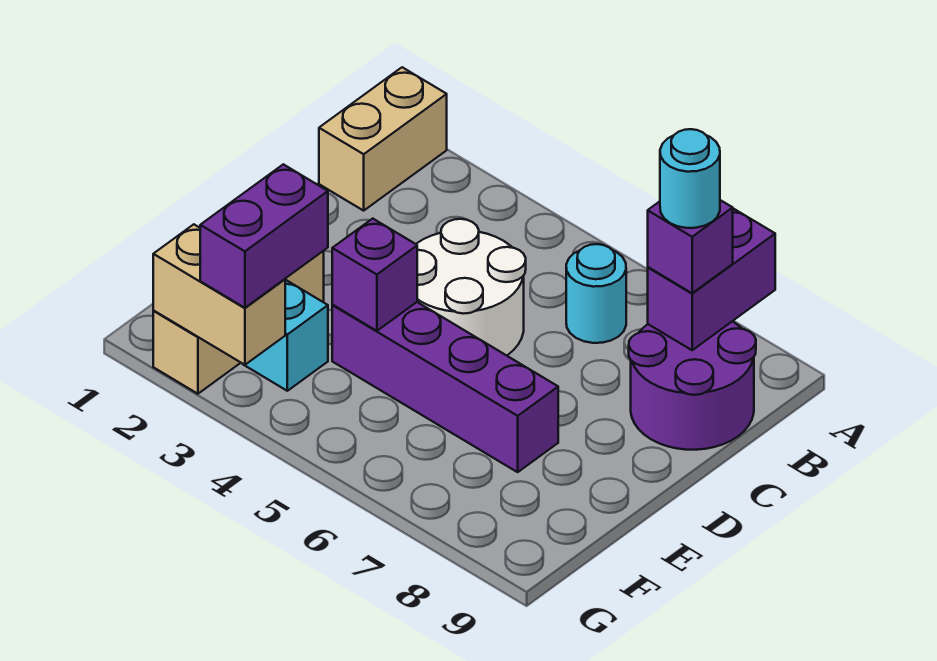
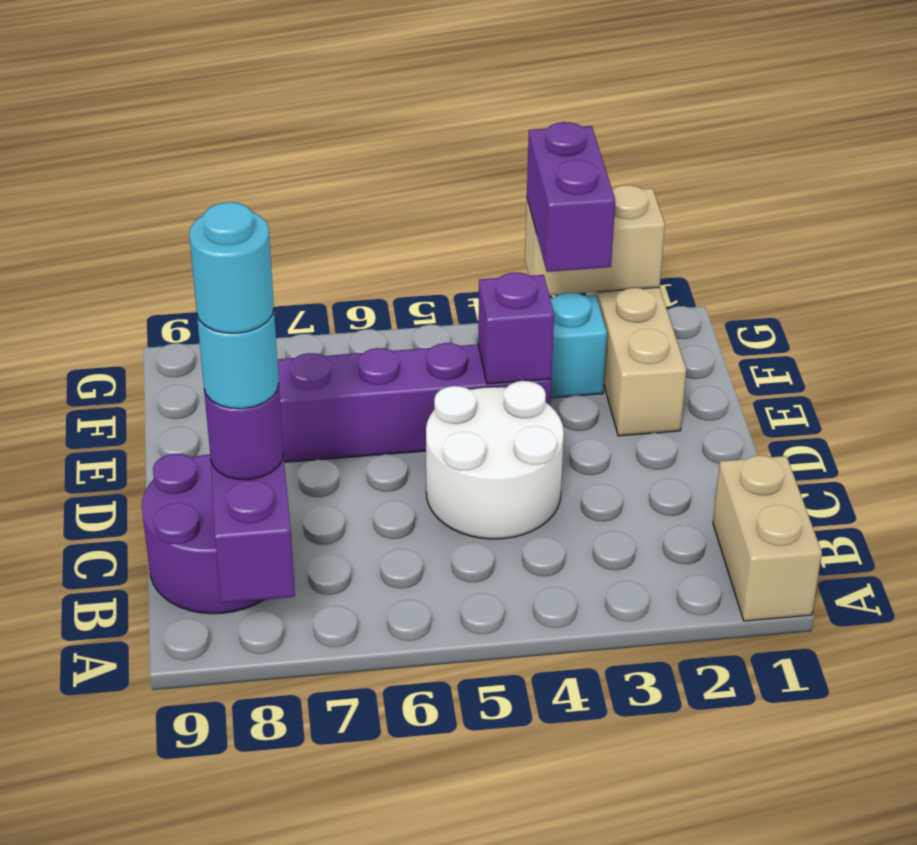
cyan round brick B6 level 1 -> cyan round brick B8 level 5
purple brick B8 level 3 -> purple round brick B8 level 3

